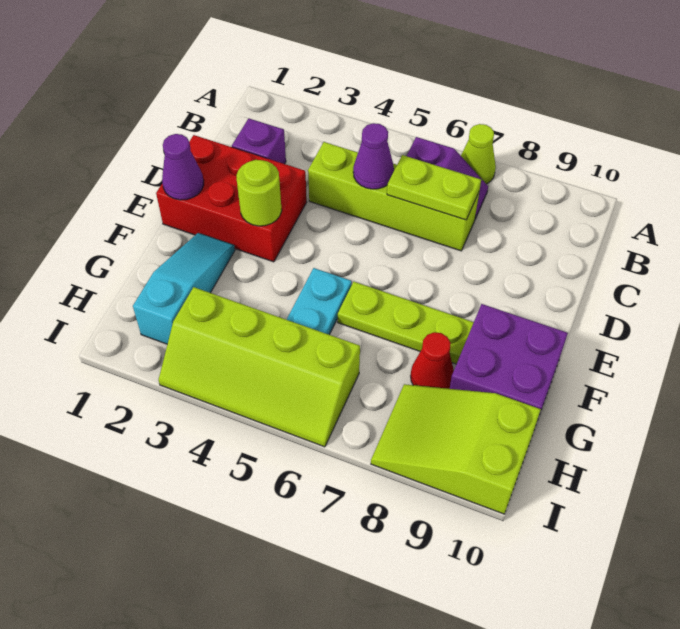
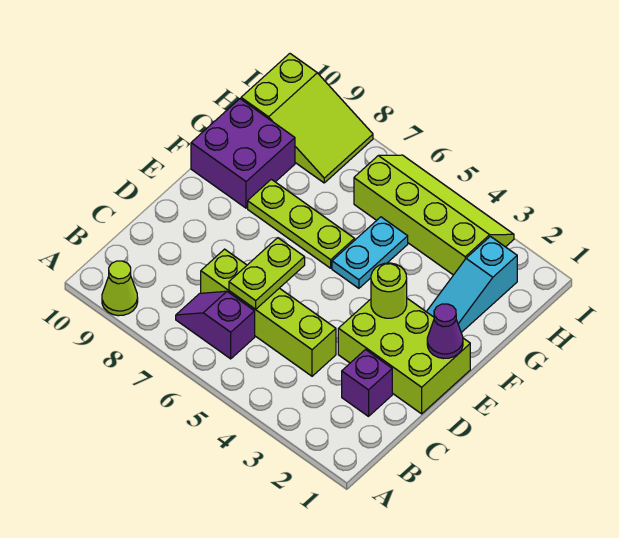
lime cone A7 level 1 -> lime cone A9 level 1
purple cone C5 level 2 -> none
lime plate C6:C7 level 2 -> lime plate C6:D6 level 2
red brick D1:E3 level 1 -> lime brick D1:E3 level 1
red cone G8 level 1 -> none

